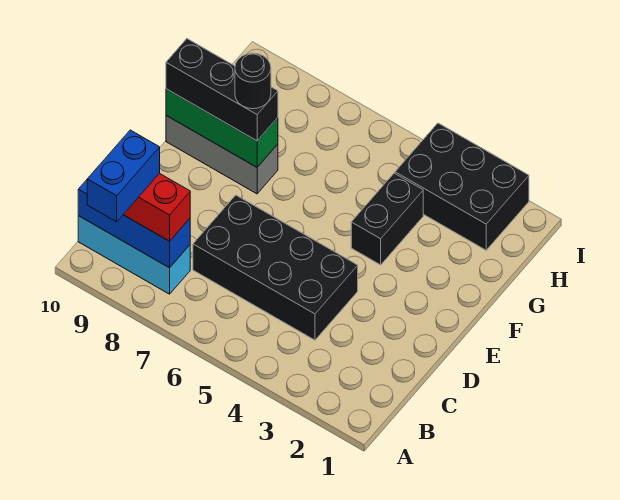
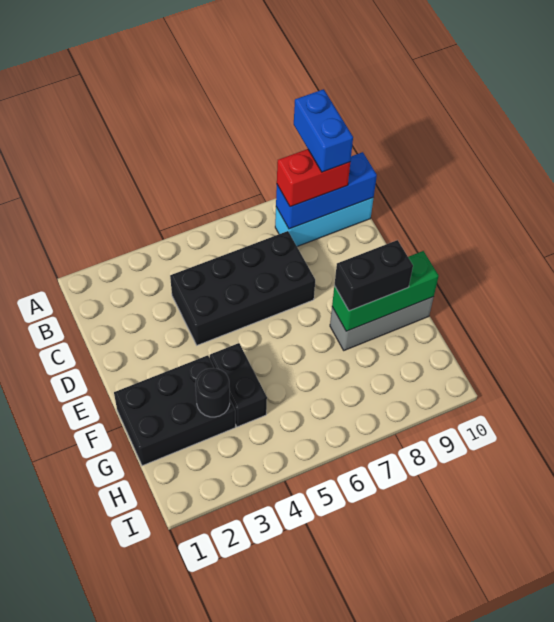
black brick F8:F10 level 3 -> black brick F8:F9 level 3
black round brick F8 level 4 -> black round brick G3 level 2
black brick H2:I4 level 1 -> black brick F1:G3 level 1

